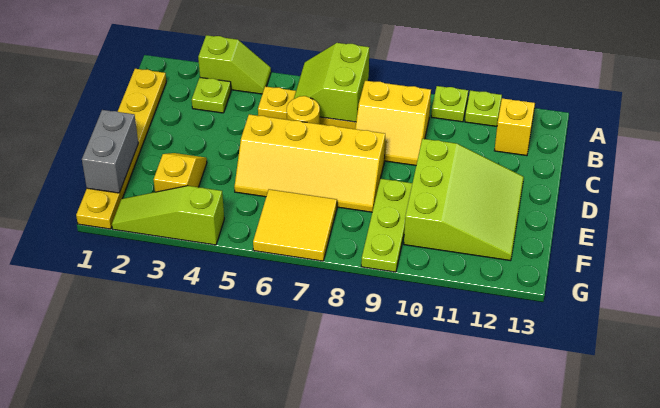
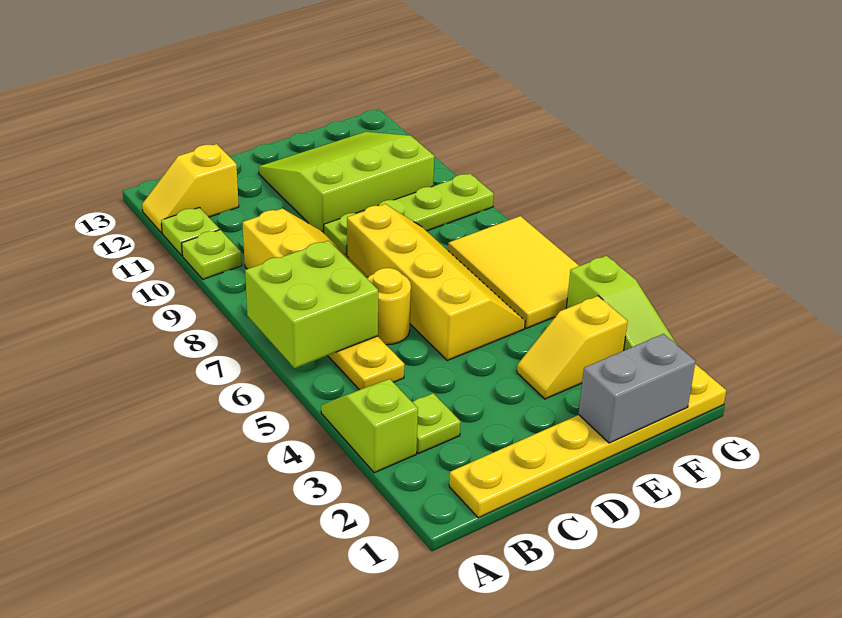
lime slope A6:B7 level 2 top 7 -> lime brick A6:B7 level 2
lime plate E9:G9 level 1 -> lime plate D9:G9 level 1
yellow tile F6:G7 level 1 -> yellow tile F5:G7 level 1

